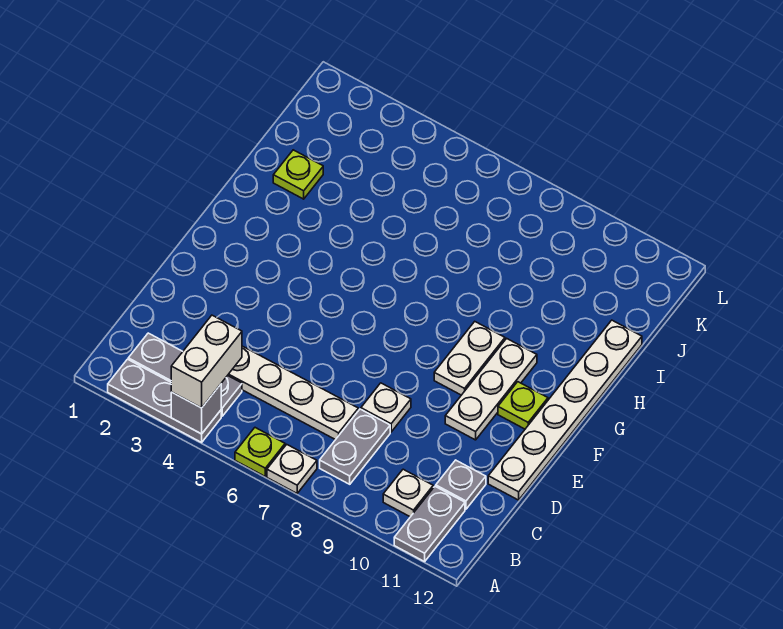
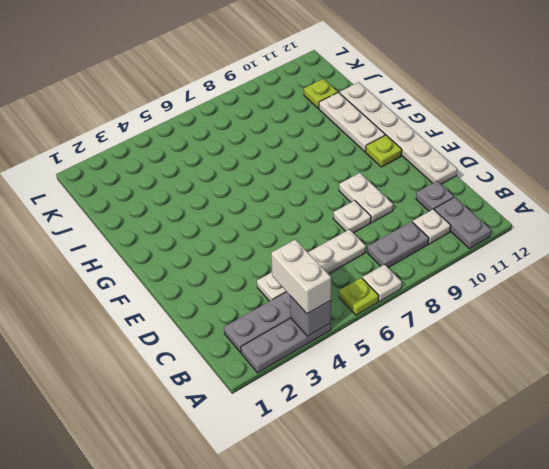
grey plate B8:C8 level 1 -> grey plate B8:B9 level 1
white plate E10:G10 level 1 -> white plate G11:I11 level 1
white plate F9:G9 level 1 -> white plate D9:E9 level 1
lime plate I2 level 1 -> lime plate J11 level 1

